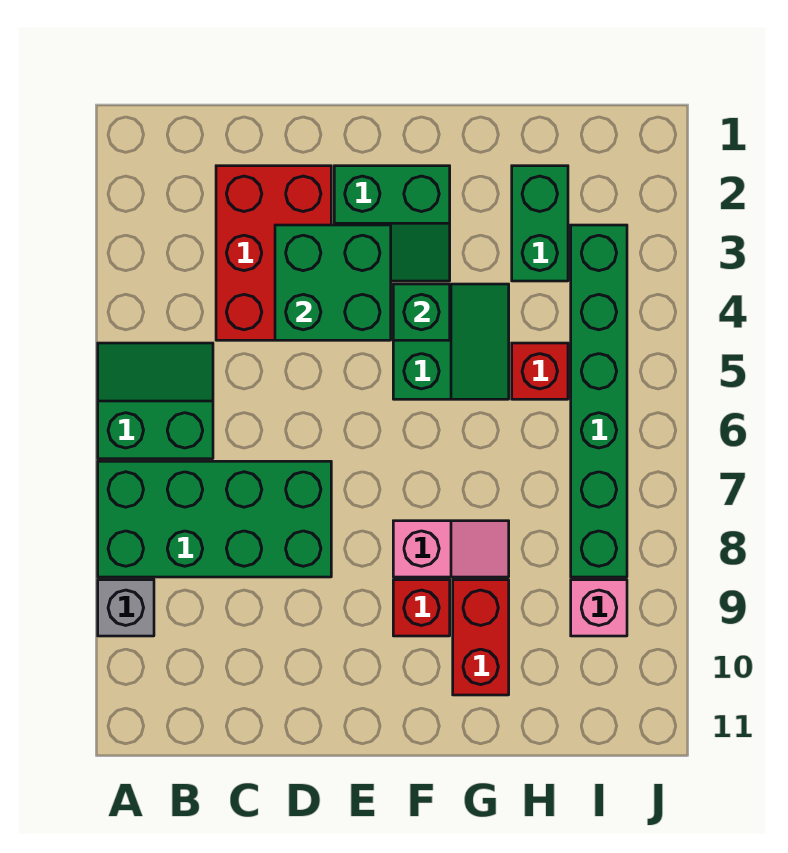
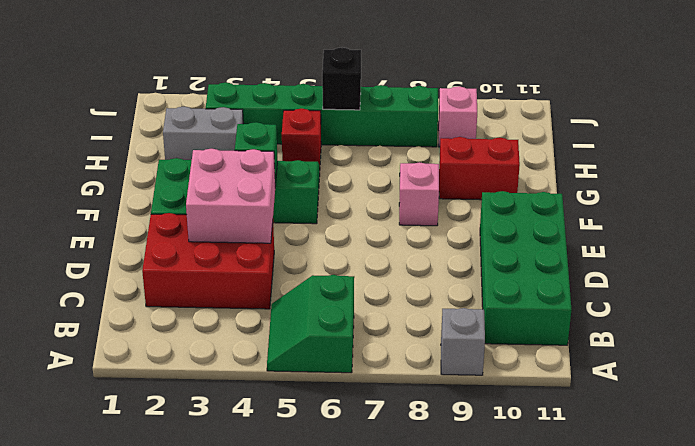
green brick A7:D8 level 1 -> green brick B10:E11 level 1
green brick D3:E4 level 2 -> pink brick D3:E4 level 2
red brick F9 level 1 -> none
green brick H2:H3 level 1 -> grey brick H2:H3 level 1
none -> black brick I6 level 2

